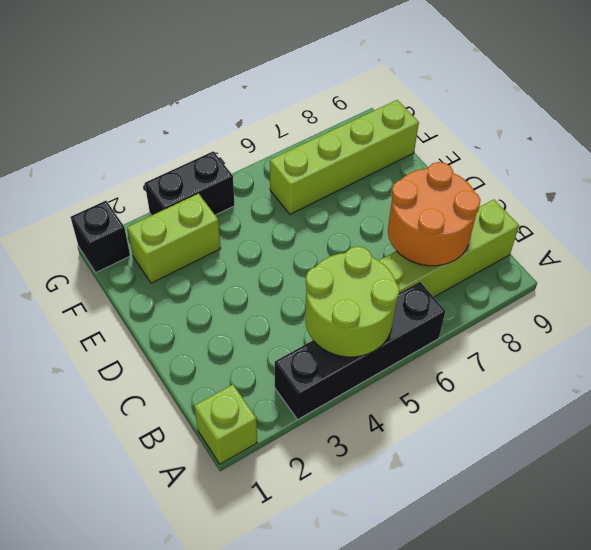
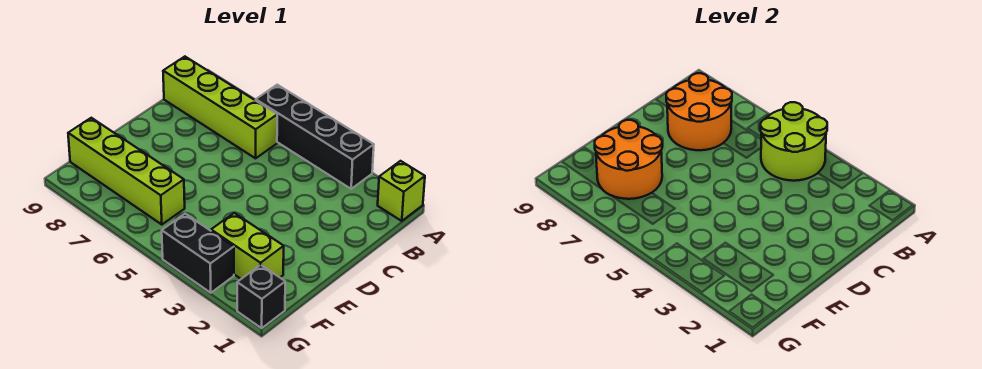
none -> orange round brick E7:F8 level 2

